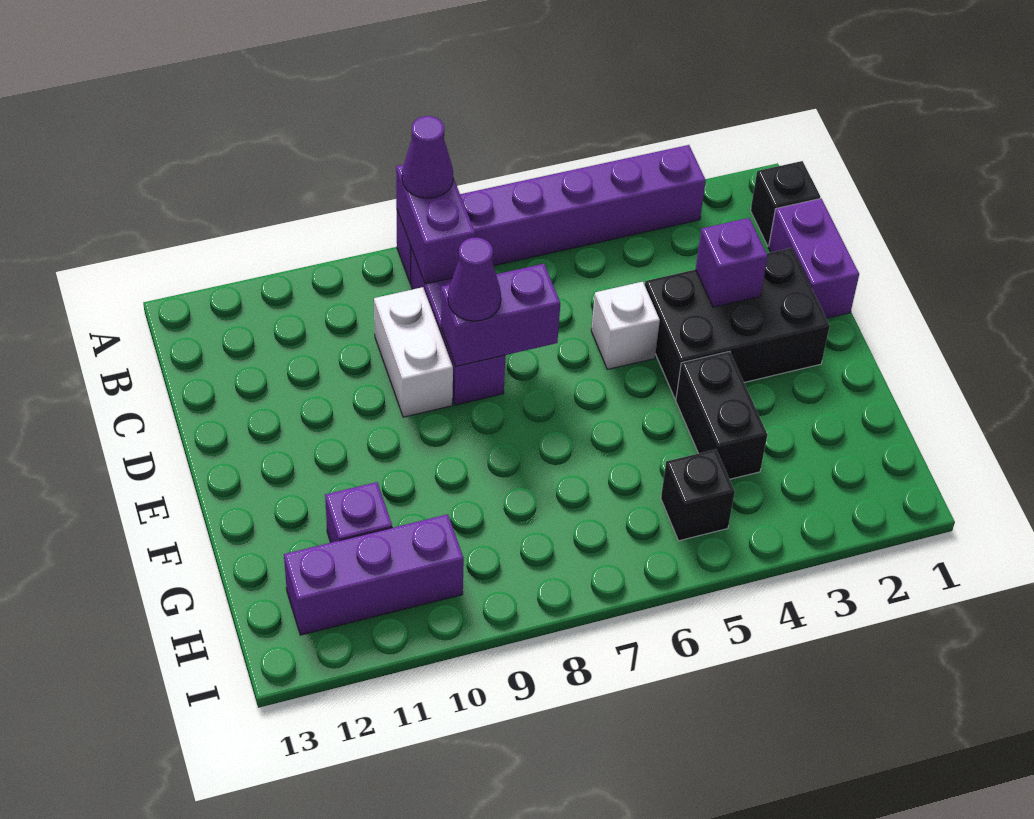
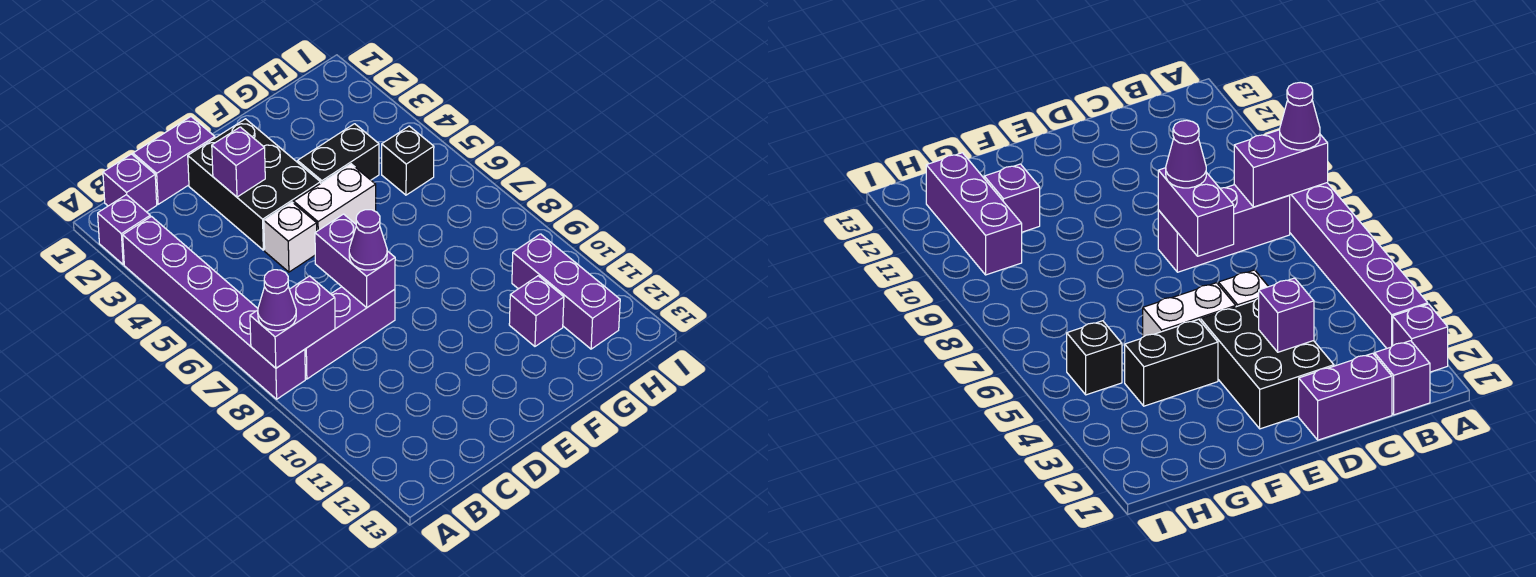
none -> purple brick A2 level 1
black brick B1 level 1 -> purple brick B1 level 1
white brick C9:D9 level 1 -> white brick E5:F5 level 1

